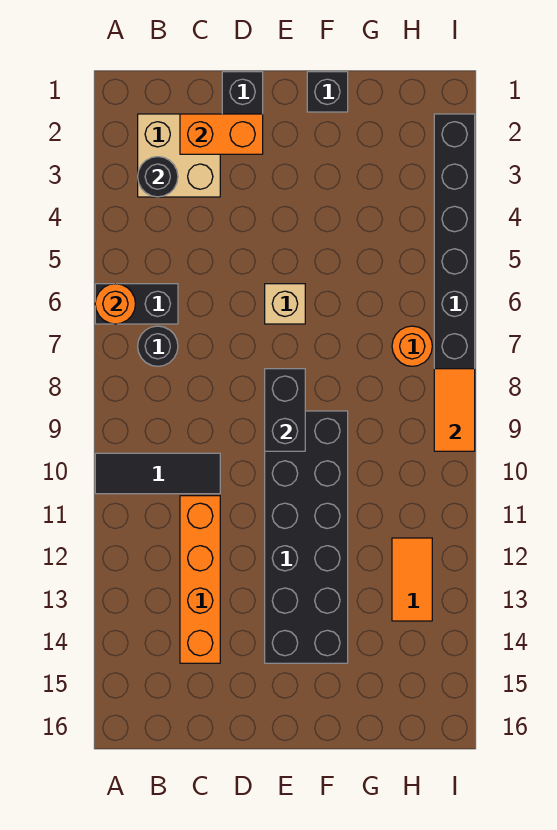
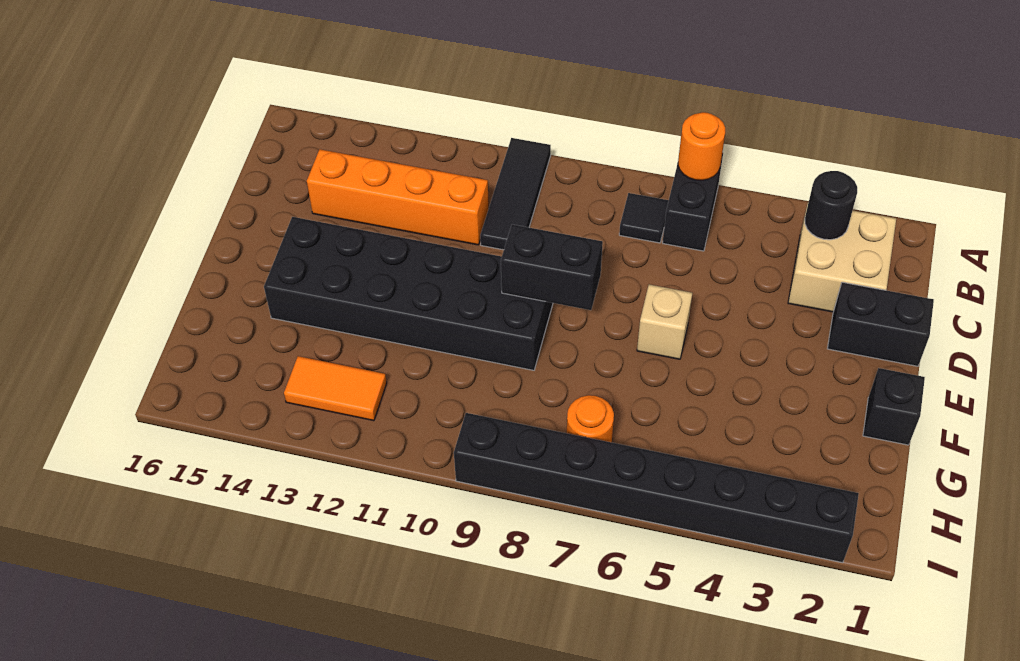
black round brick B7 level 1 -> black tile B7 level 1
orange brick C2:D2 level 2 -> none
orange tile I8:I9 level 2 -> none

